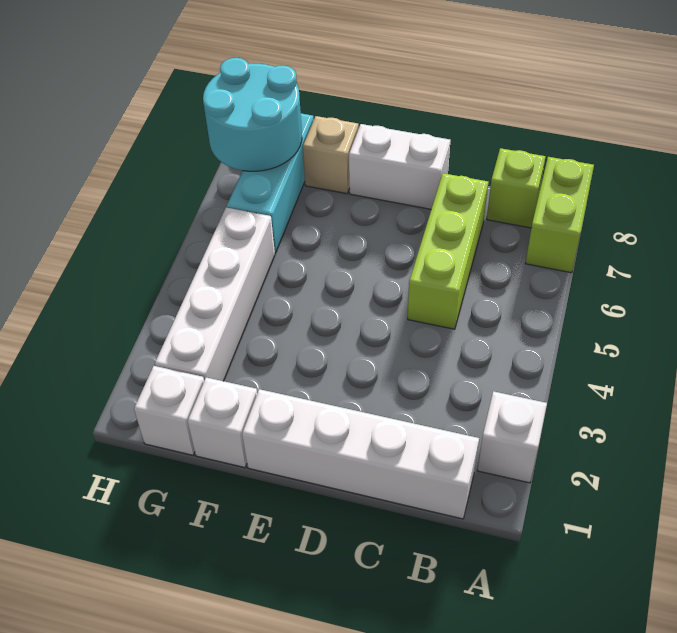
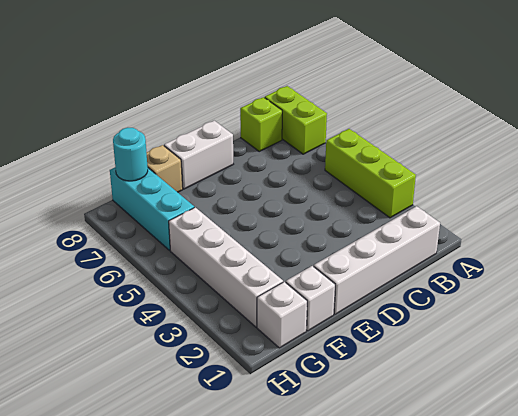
white brick A2 level 1 -> none
lime brick C5:C7 level 1 -> lime brick A3:A5 level 1
cyan round brick G7:H8 level 2 -> cyan round brick G8 level 2

